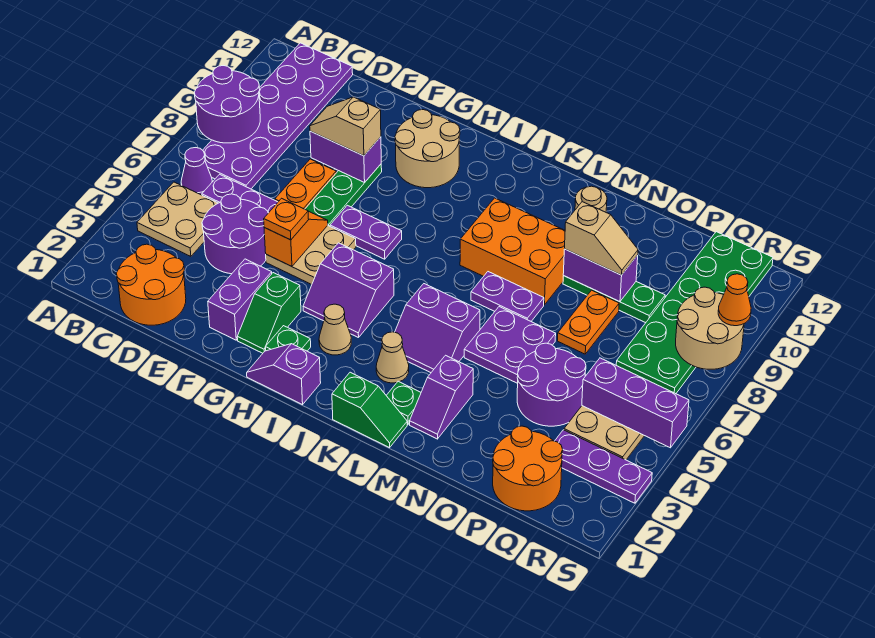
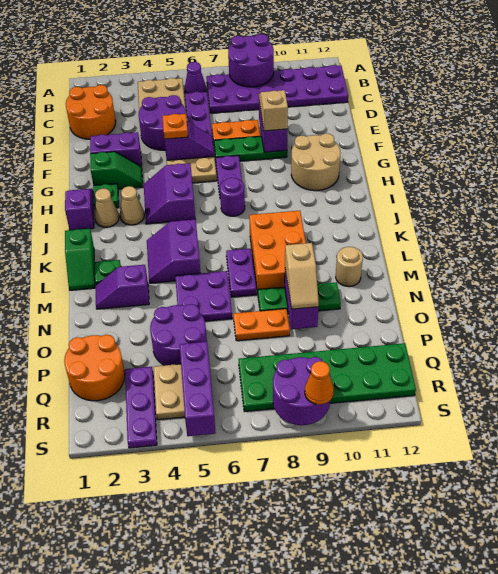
orange slope F5:F6 level 2 top 5 -> purple slope F5:F6 level 2 top 5
green slope G2:G3 level 1 top 3 -> green slope G2:G3 level 1 top 2
none -> purple round brick I7 level 1
tan cone K3 level 1 -> tan cone I2 level 1
green plate N9:P9 level 1 -> green plate N8:N10 level 1
tan round brick R8:S9 level 2 -> purple round brick R8:S9 level 2

